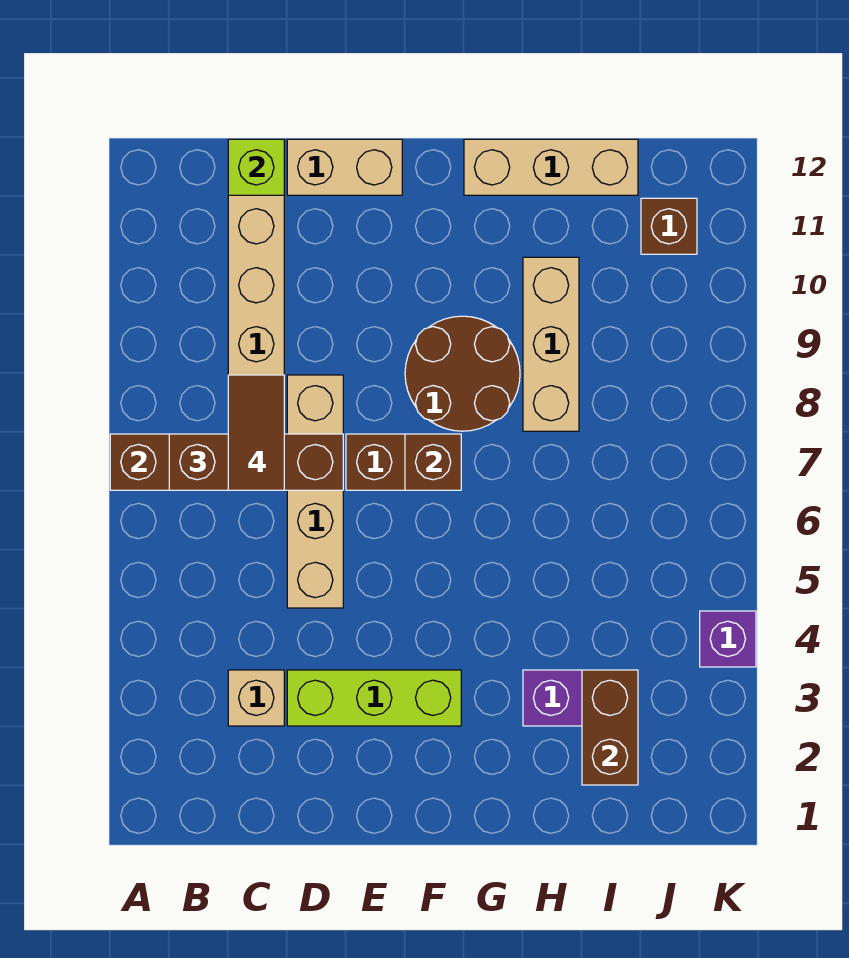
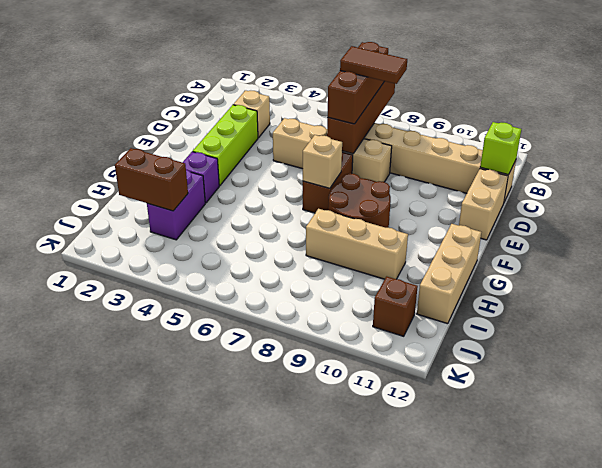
brown brick F7 level 2 -> tan brick F7 level 2
purple brick K4 level 1 -> purple brick G3 level 1

